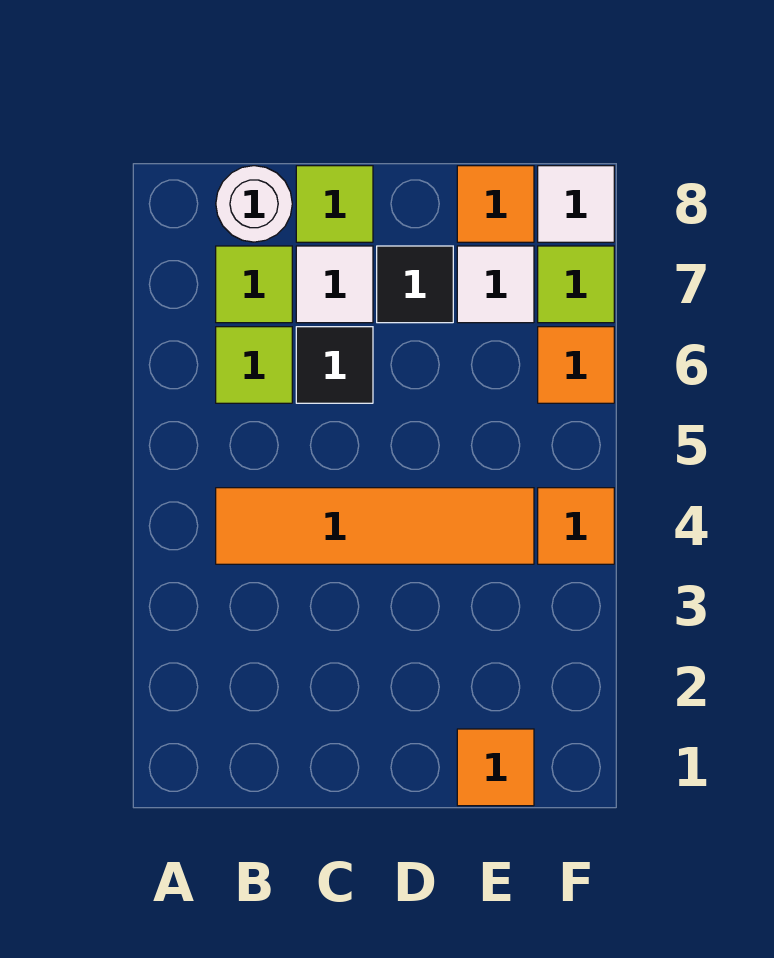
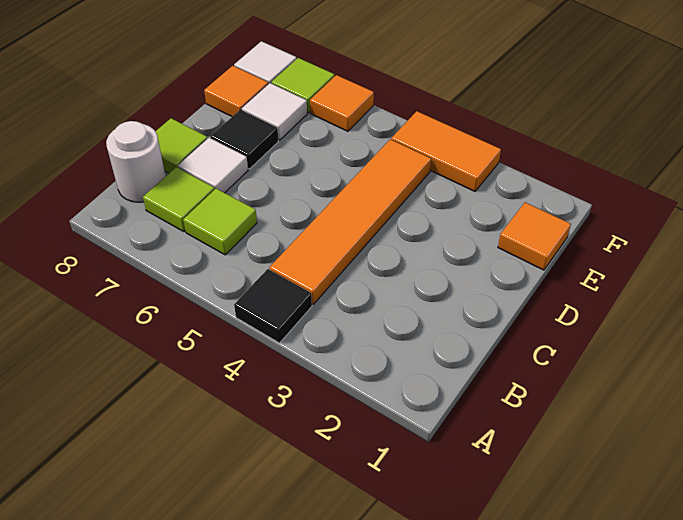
black tile C6 level 1 -> black tile A4 level 1
orange tile F4 level 1 -> orange tile F3:F4 level 1

